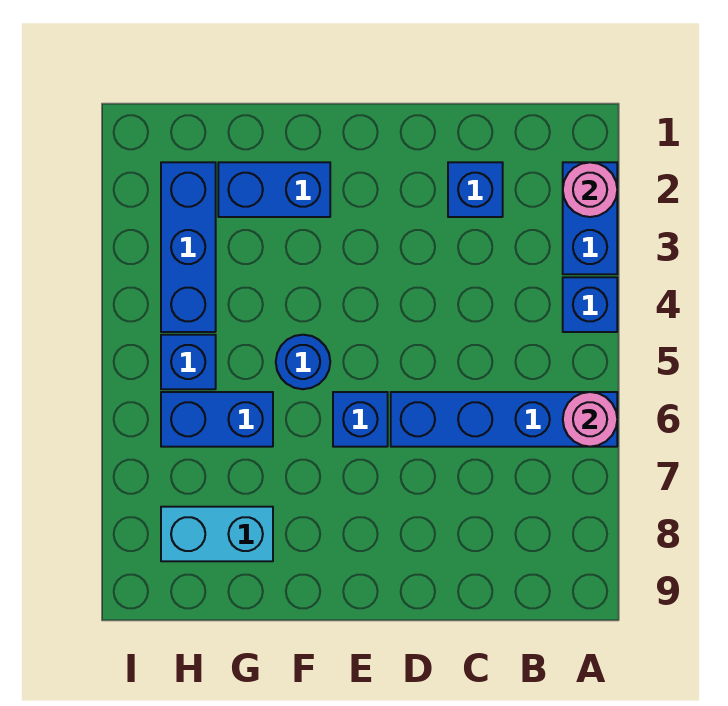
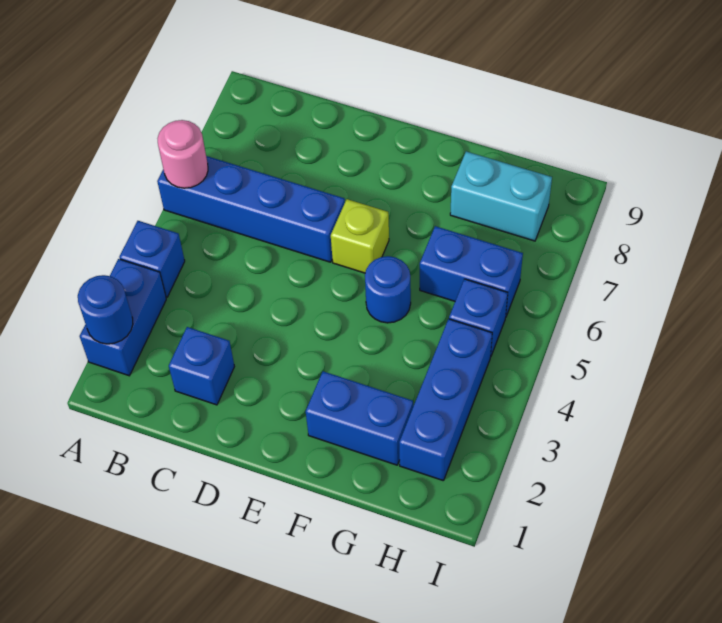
pink round brick A2 level 2 -> blue round brick A2 level 2
blue brick E6 level 1 -> lime brick E6 level 1

